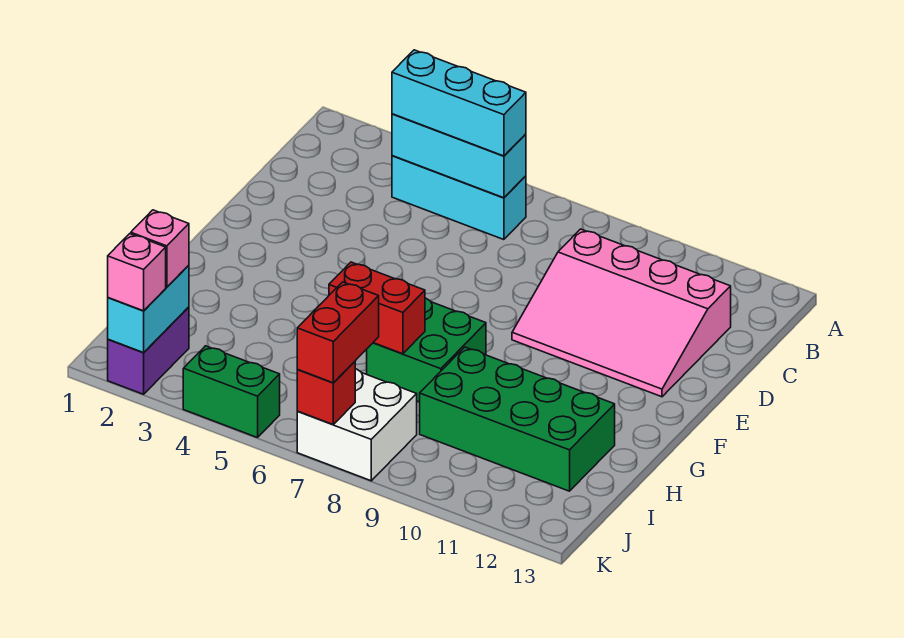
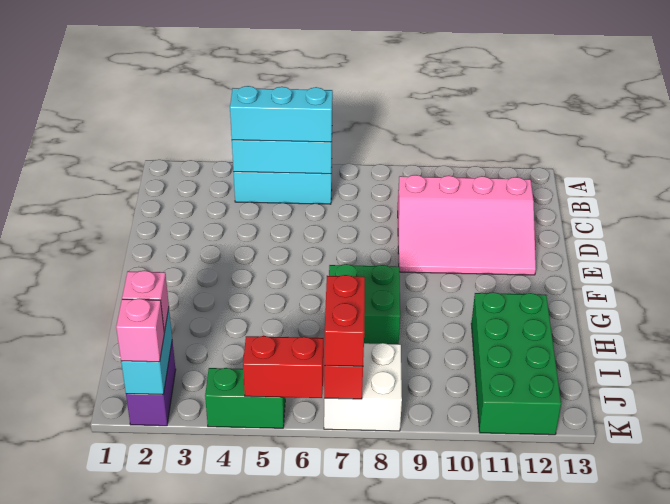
red brick H6:H7 level 2 -> red brick K5:K6 level 2
green brick H9:I12 level 1 -> green brick H11:K12 level 1

